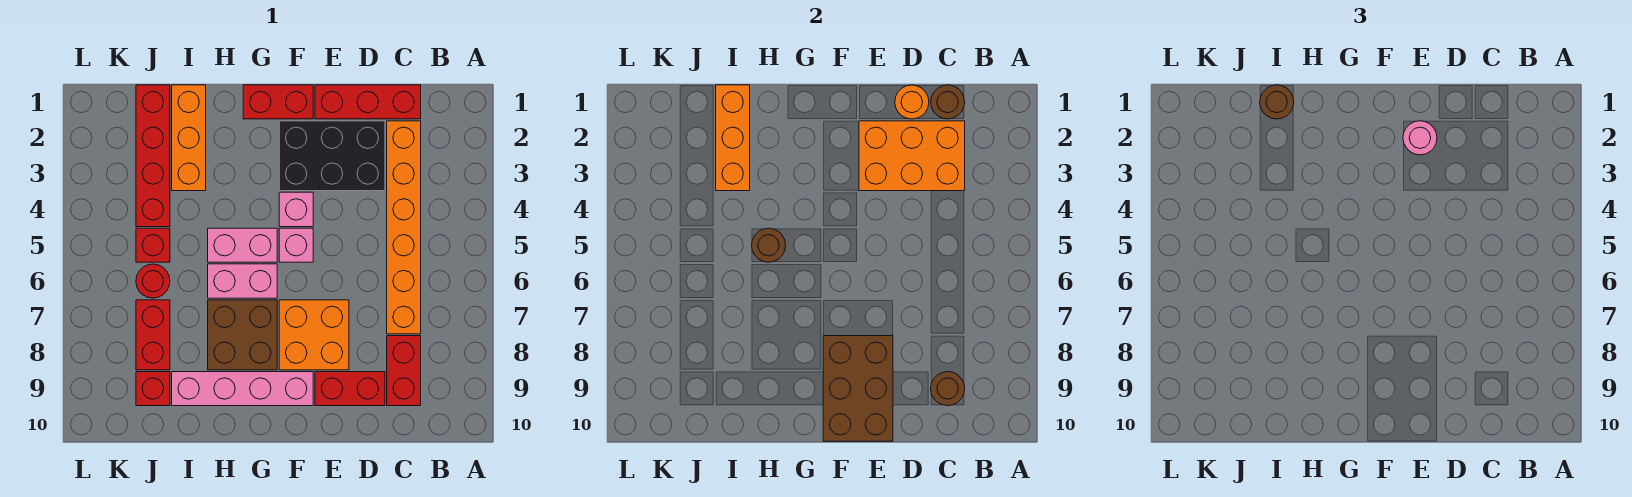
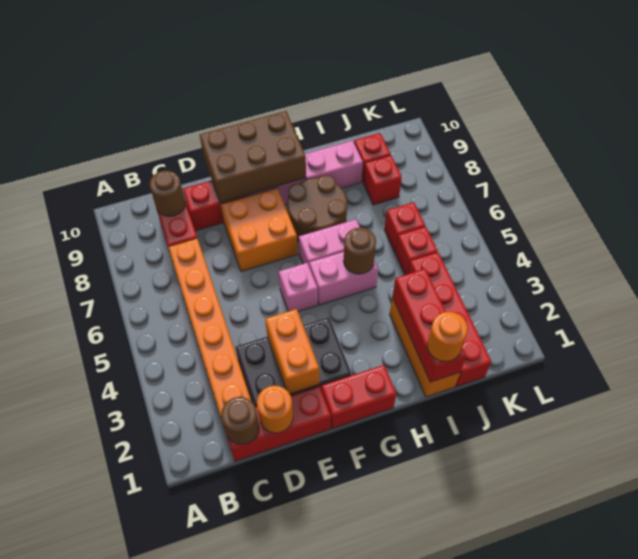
orange brick C2:E3 level 2 -> orange brick E2:E3 level 2
pink round brick E2 level 3 -> none
brown brick E8:F10 level 2 -> brown brick E9:G10 level 2
pink brick F4 level 1 -> none
brown brick G7:H8 level 1 -> brown round brick G7:H8 level 1
orange brick I1:I3 level 2 -> red brick I1:I3 level 2
brown round brick I1 level 3 -> orange round brick I1 level 3
red round brick J6 level 1 -> red brick J6 level 1
red brick J7:J8 level 1 -> red brick J8 level 1

